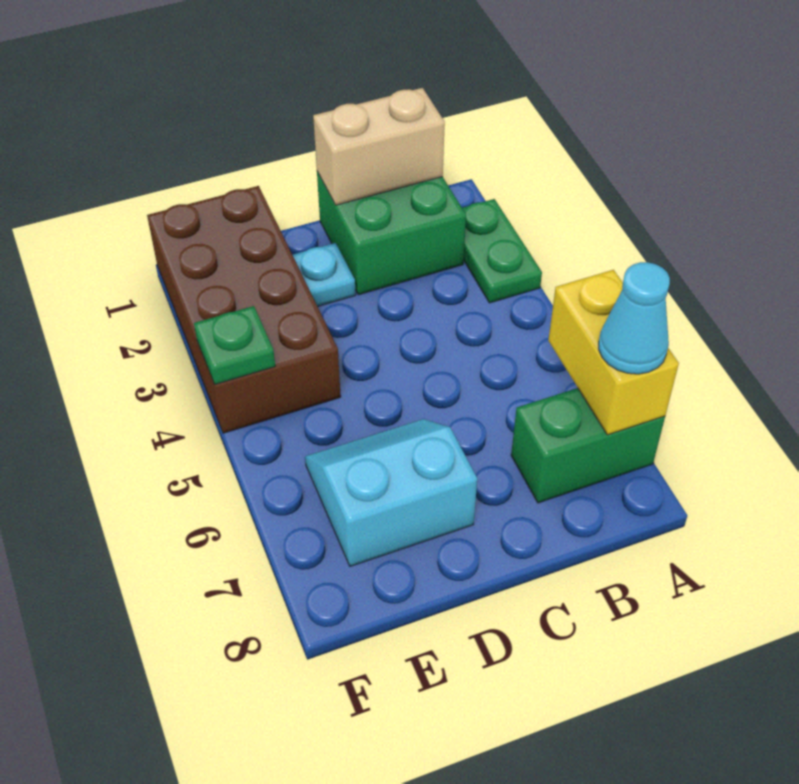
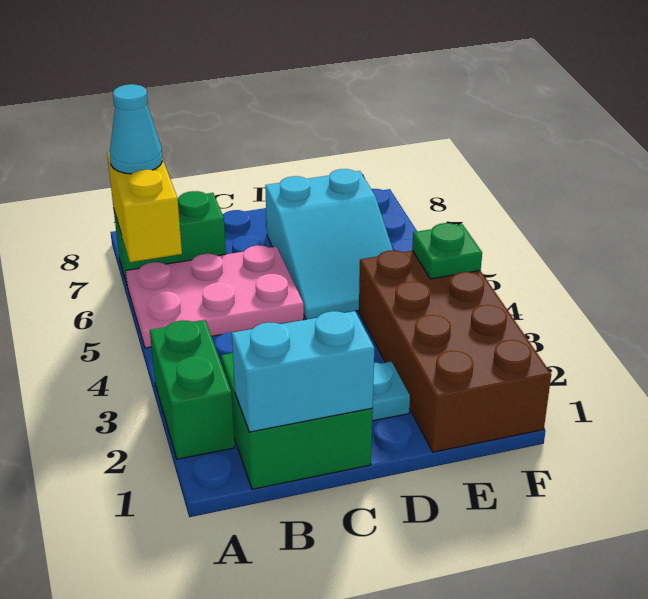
green plate A2:A3 level 1 -> green brick A2:A3 level 1
none -> pink plate A5:C6 level 1
tan brick B1:C1 level 2 -> cyan brick B1:C1 level 2
cyan slope D6:E7 level 1 top 7 -> cyan slope D5:E7 level 1 top 7

